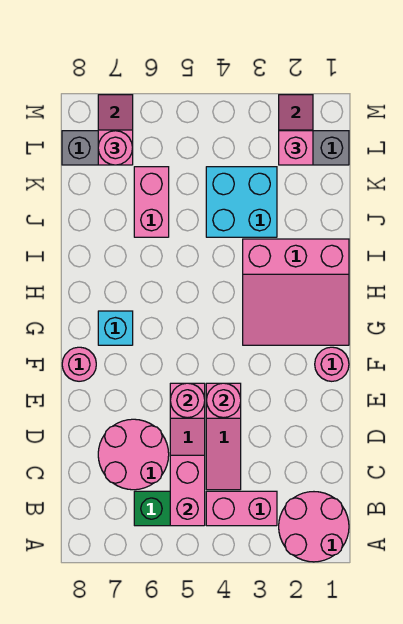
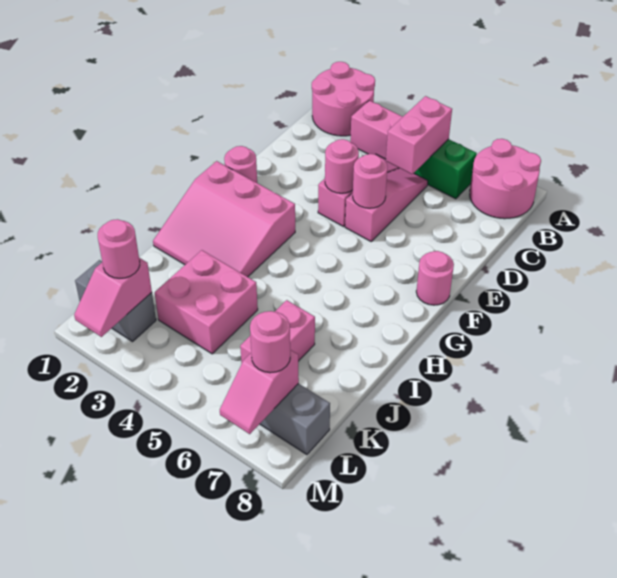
pink round brick C6:D7 level 1 -> pink round brick A7:B8 level 1
pink slope G1:I3 level 1 top I -> pink slope G1:I3 level 1 top G
cyan brick G7 level 1 -> none
cyan brick J3:K4 level 1 -> pink brick J3:K4 level 1
pink brick L2 level 3 -> pink round brick L2 level 3

